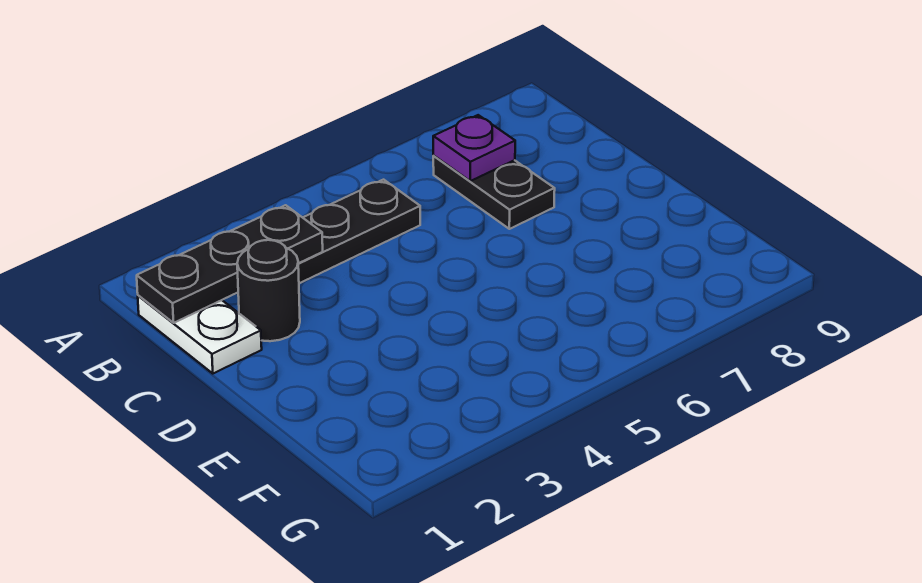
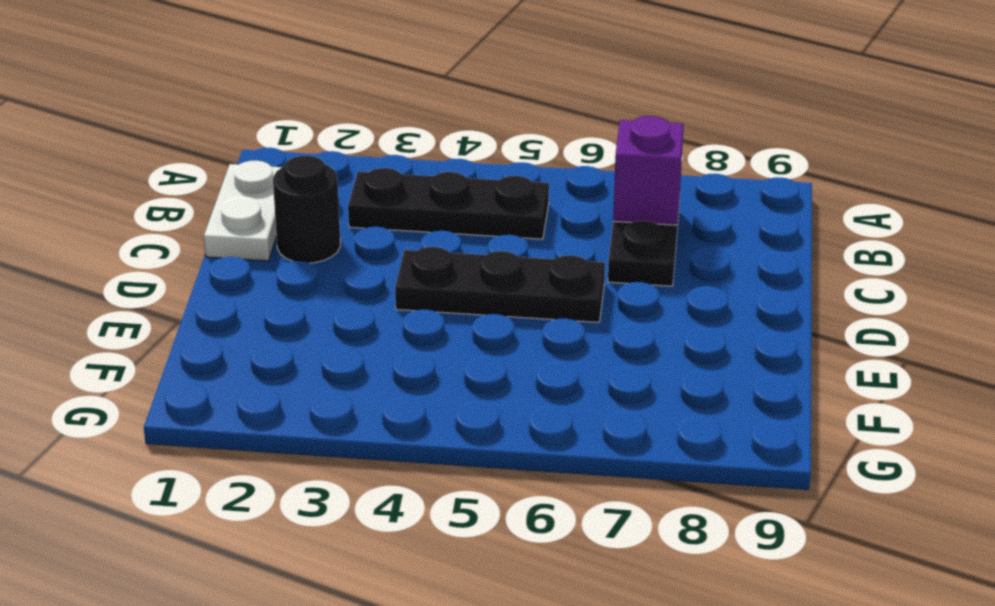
black plate B1:B3 level 2 -> black plate D4:D6 level 1
purple plate B7 level 2 -> purple brick B7 level 2

